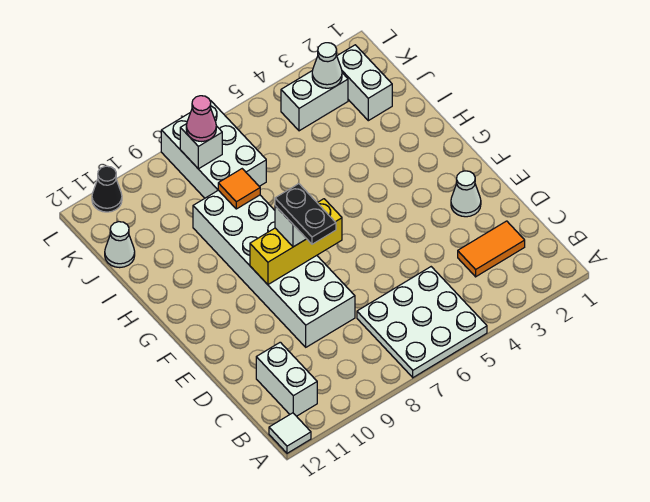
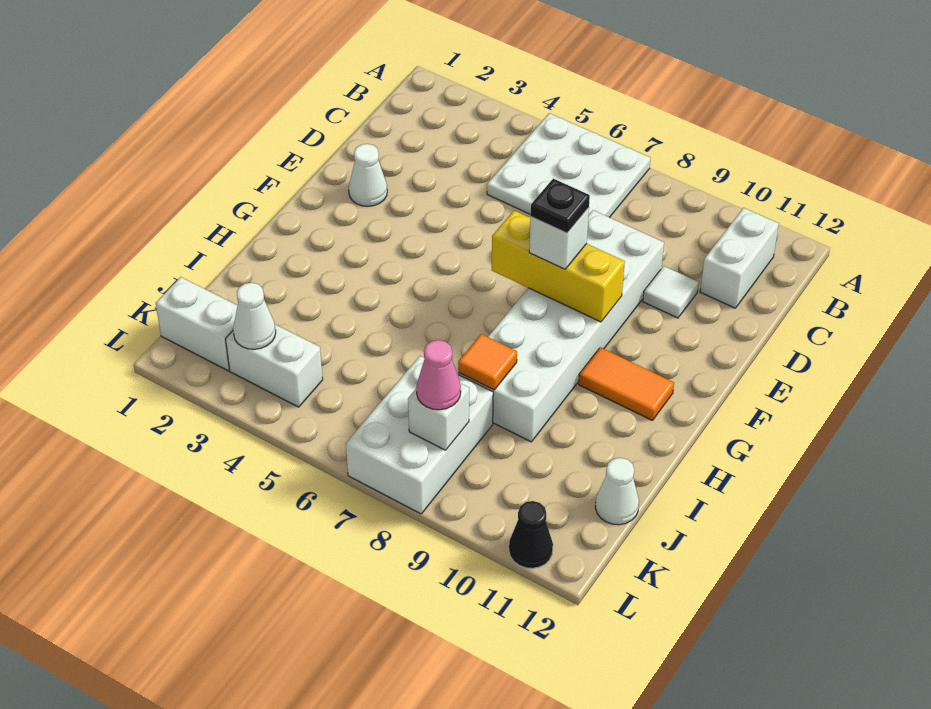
white tile A12 level 1 -> white tile D10 level 1
orange tile C2:C3 level 1 -> orange tile G10:G11 level 1
black plate E8:F8 level 4 -> black plate F8 level 4
white brick J2:K2 level 1 -> white brick K1:K2 level 1

